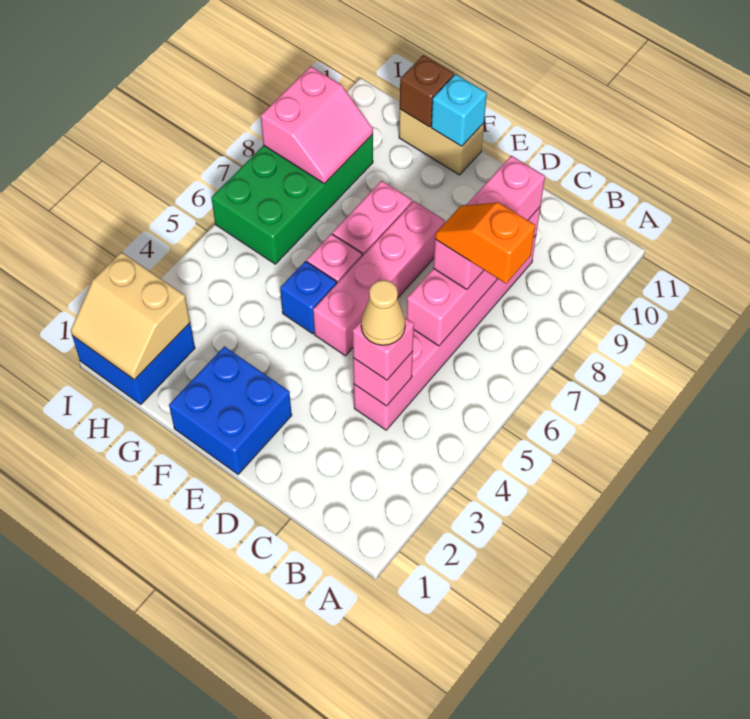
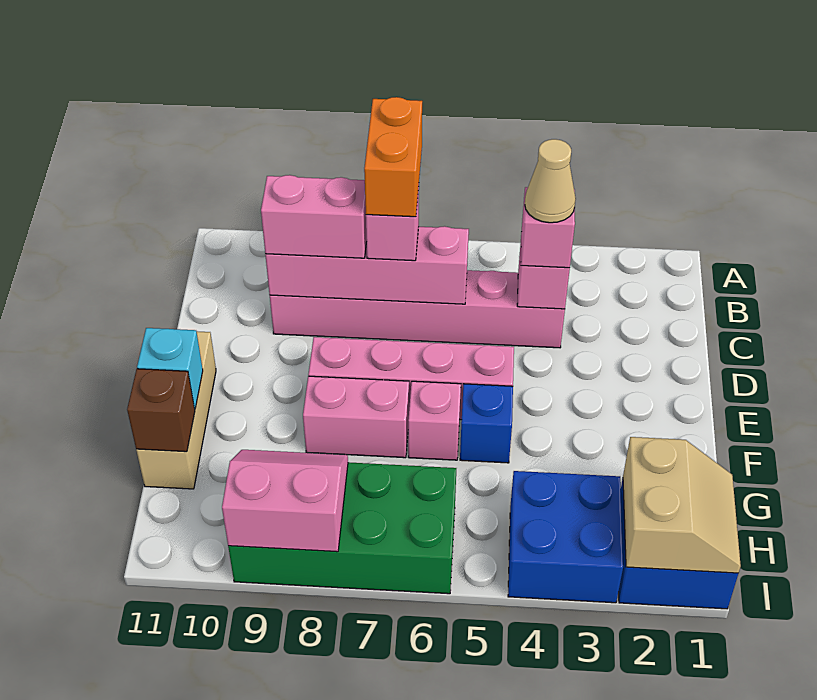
orange slope B7:C7 level 4 top B -> orange brick B7:C7 level 4
blue brick E1:F2 level 1 -> blue brick H3:I4 level 1
tan brick F11:G11 level 1 -> tan brick E11:G11 level 1

